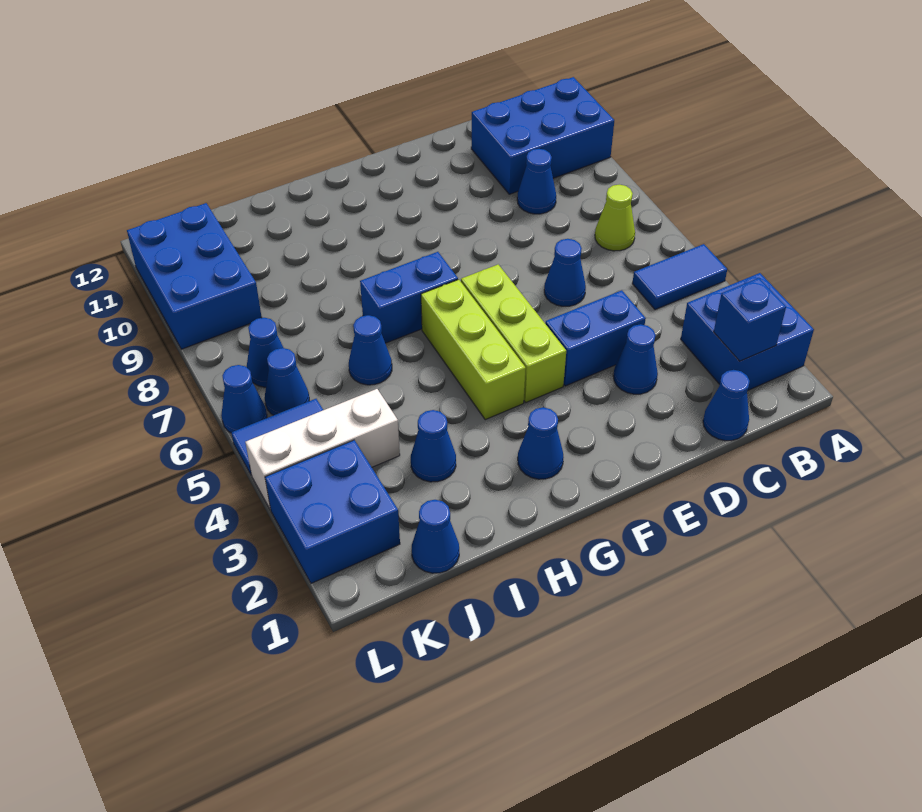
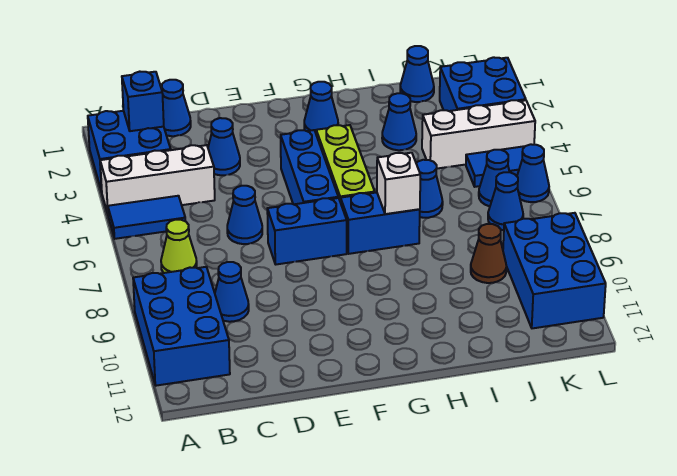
none -> white brick A4:C4 level 1
blue brick A10:C11 level 1 -> blue brick A9:B11 level 1
blue brick D4:E4 level 1 -> blue brick E7:F7 level 1
lime brick F4:F6 level 1 -> blue brick F4:F6 level 1
none -> white brick H7 level 2
none -> brown cone J9 level 1

